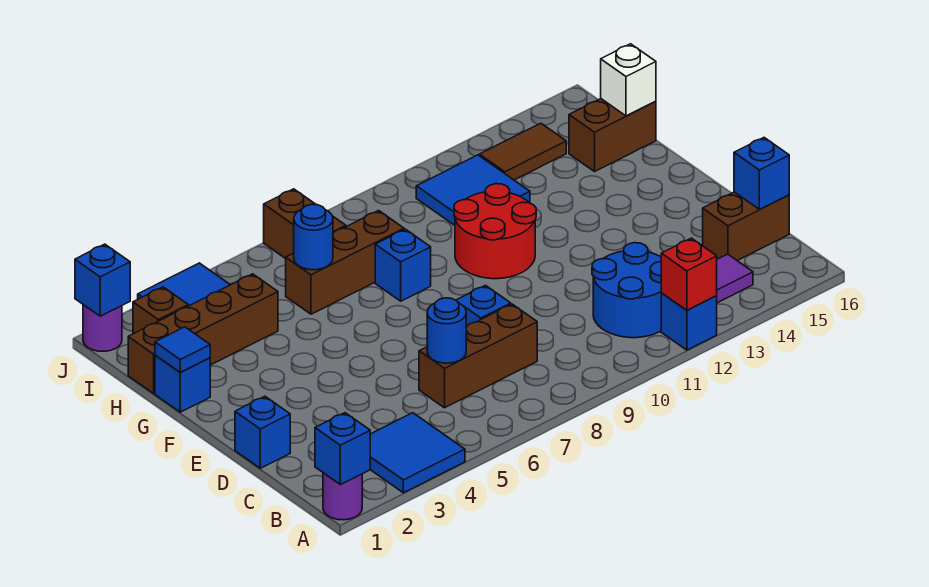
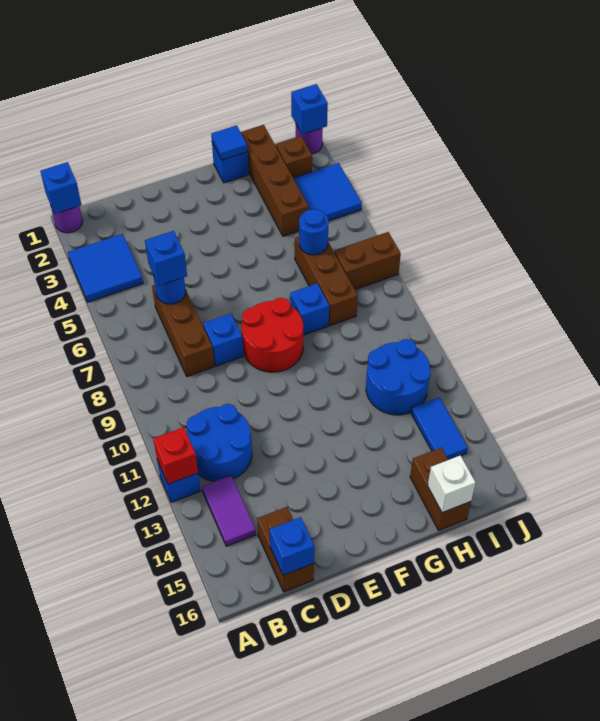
blue brick D1 level 1 -> blue brick C6 level 3
red round brick F10:G11 level 1 -> red round brick E8:F9 level 1
blue tile H11:I12 level 1 -> blue round brick H11:I12 level 1
brown tile I13:I14 level 1 -> blue tile I13:I14 level 1

